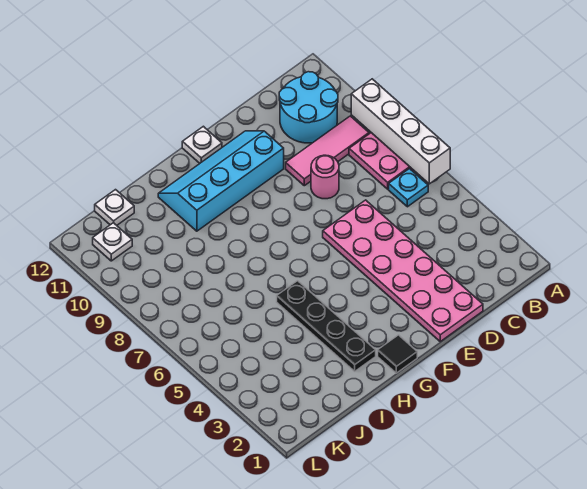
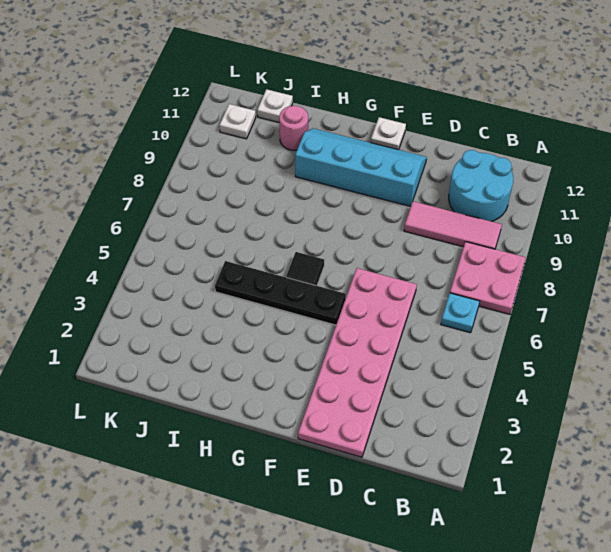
white brick A6:A9 level 2 -> none
pink round brick D8 level 1 -> pink round brick I11 level 1
black tile G1 level 1 -> black tile G6 level 1
black plate H2:H5 level 1 -> black plate F5:I5 level 1

